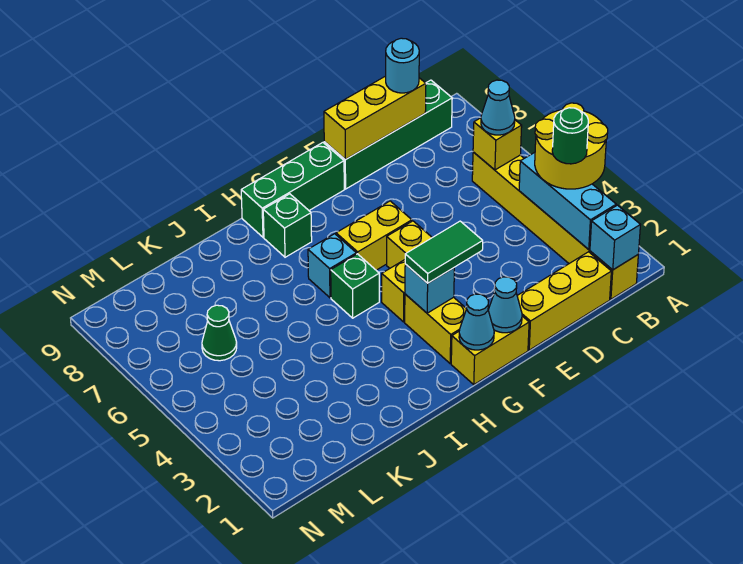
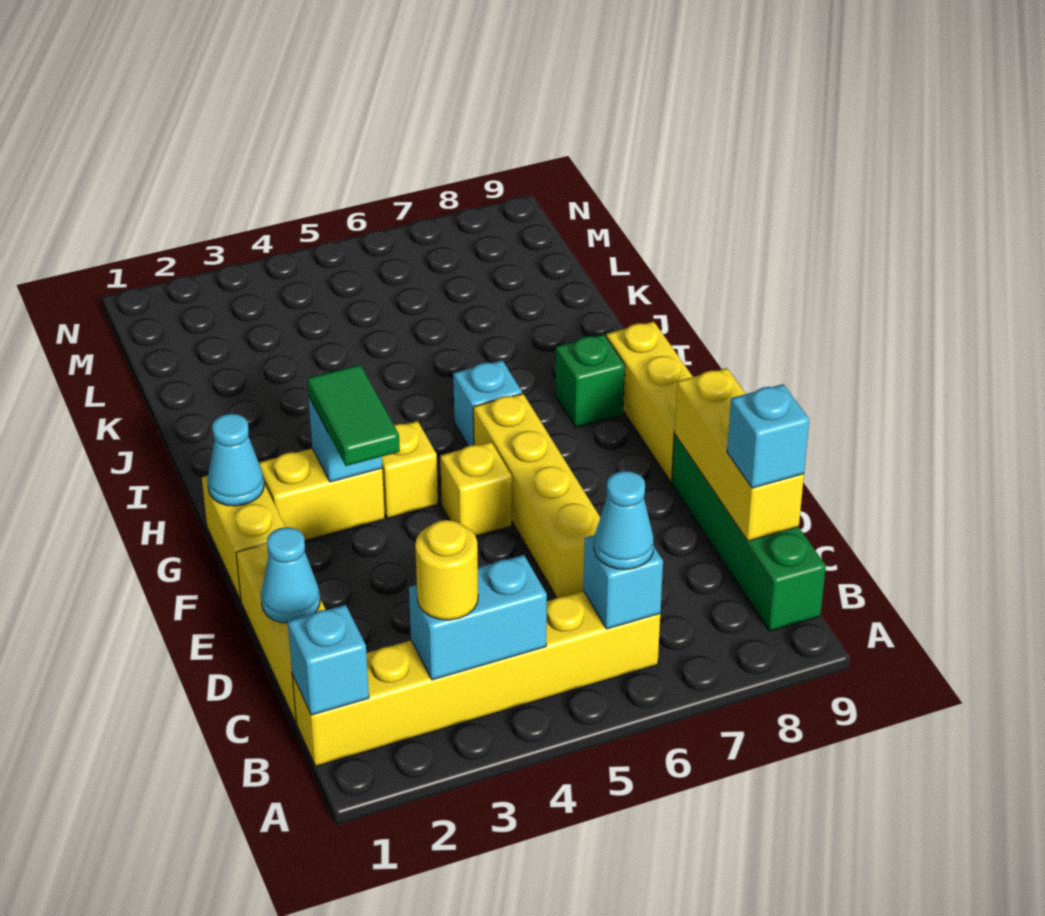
yellow round brick A3:B4 level 3 -> yellow round brick B3 level 3
cyan brick B2:B4 level 2 -> cyan brick B3:B4 level 2
green round brick B3 level 4 -> none
yellow brick B6 level 2 -> cyan brick B6 level 2
cyan round brick C9 level 3 -> cyan brick C9 level 3
cyan cone F1 level 2 -> cyan cone D1 level 2
yellow brick F6:G6 level 1 -> yellow brick D6:G6 level 1
green brick F9:H9 level 1 -> yellow brick F9:H9 level 1
green brick H5 level 1 -> none
green cone L6 level 1 -> none

